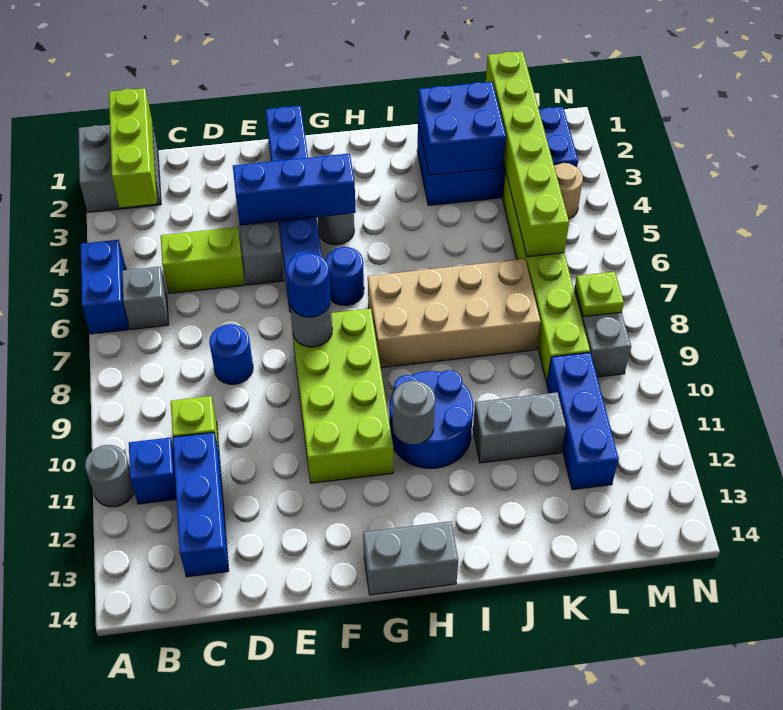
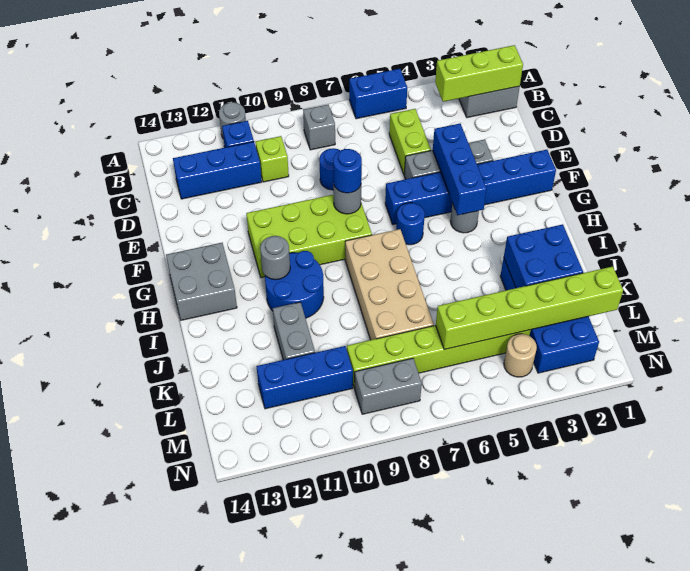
grey brick B6 level 1 -> grey brick B8 level 1
grey brick G14:H14 level 1 -> grey brick G13:H14 level 1
lime plate M8 level 2 -> none

